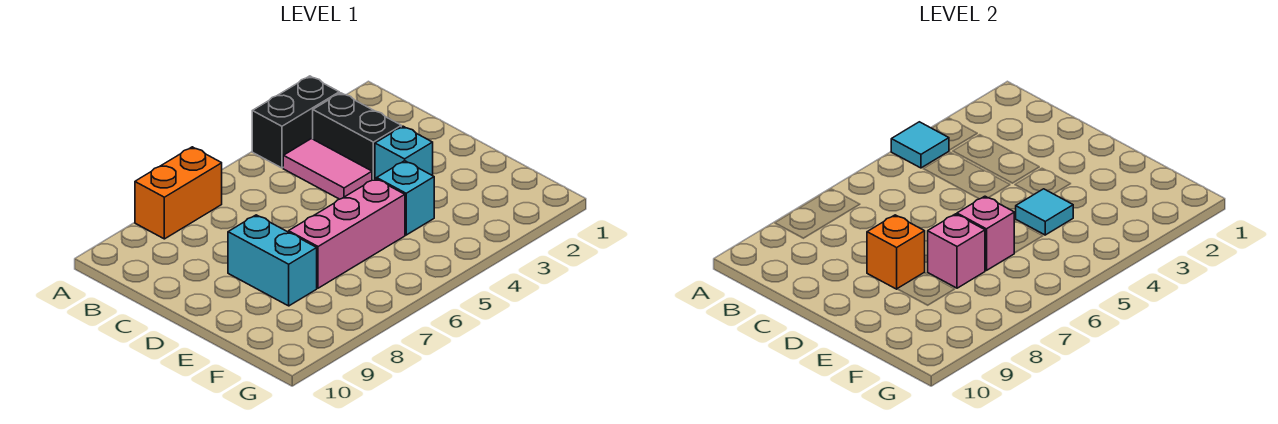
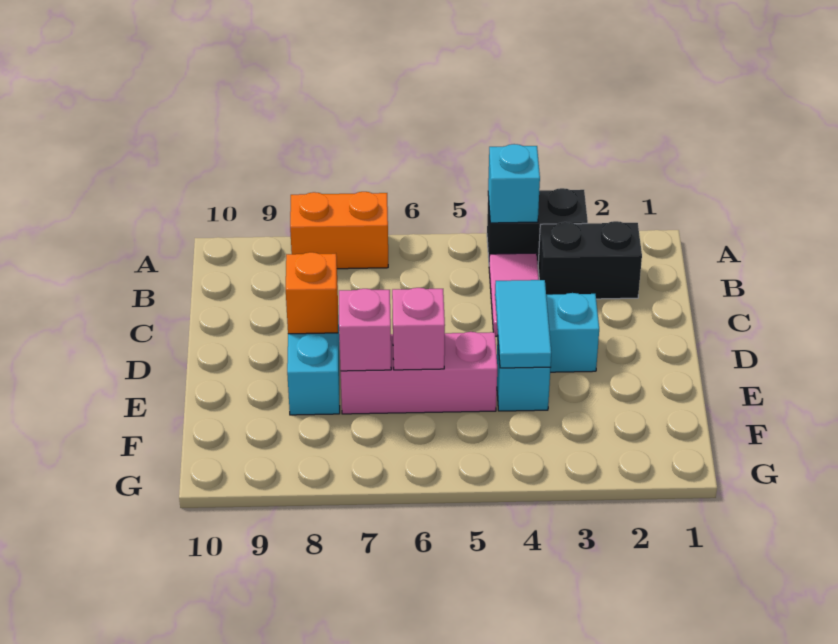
cyan tile A4 level 2 -> cyan brick A4 level 2
black brick B3:C3 level 1 -> black brick B2:B3 level 1
cyan tile E4 level 2 -> cyan tile D4:E4 level 2

